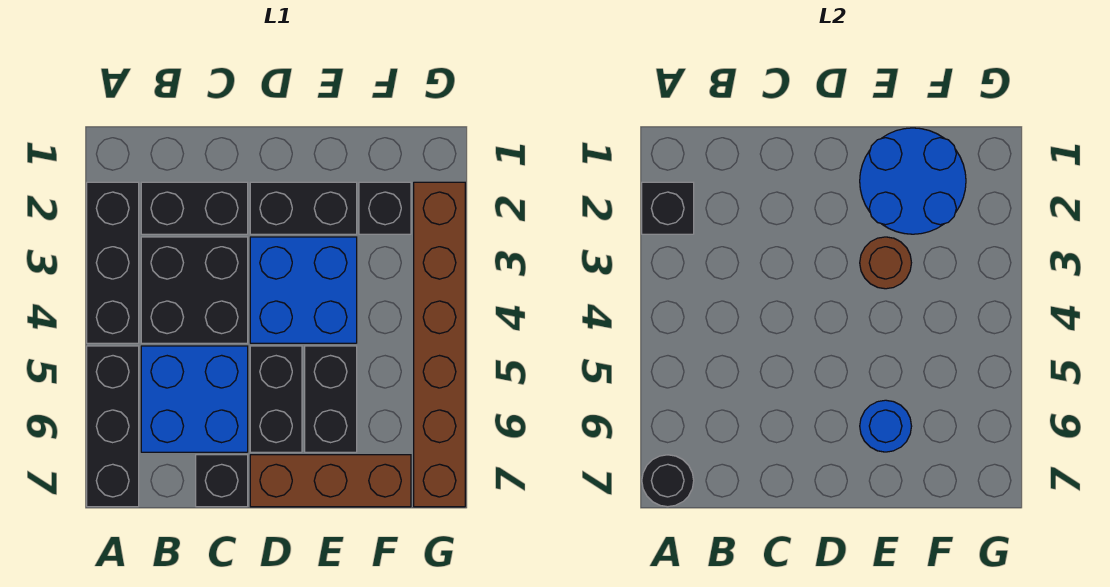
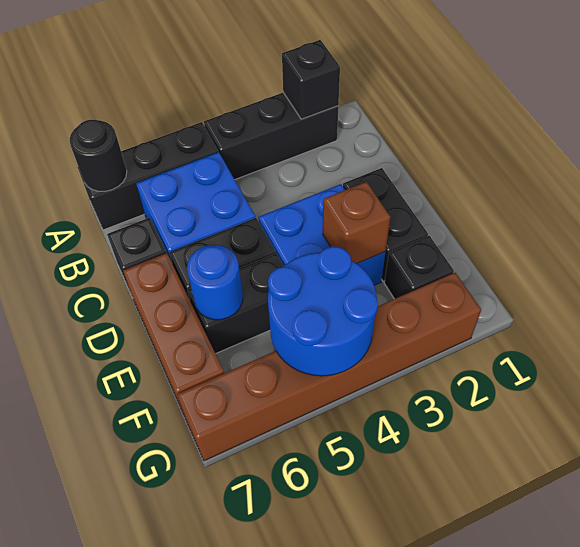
black brick B2:C2 level 1 -> none
black brick B3:C4 level 1 -> none
blue round brick E1:F2 level 2 -> blue round brick F4:G5 level 2
brown round brick E3 level 2 -> brown brick E3 level 2

